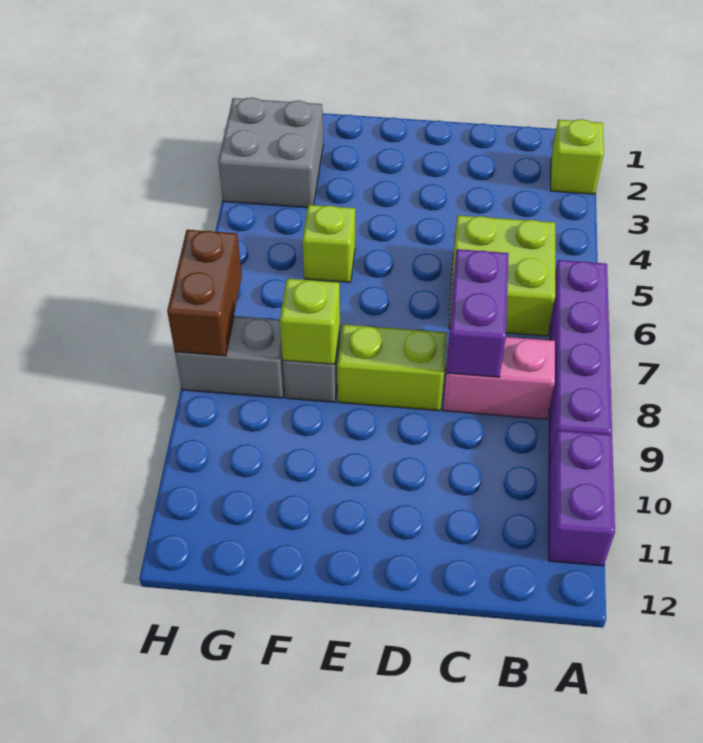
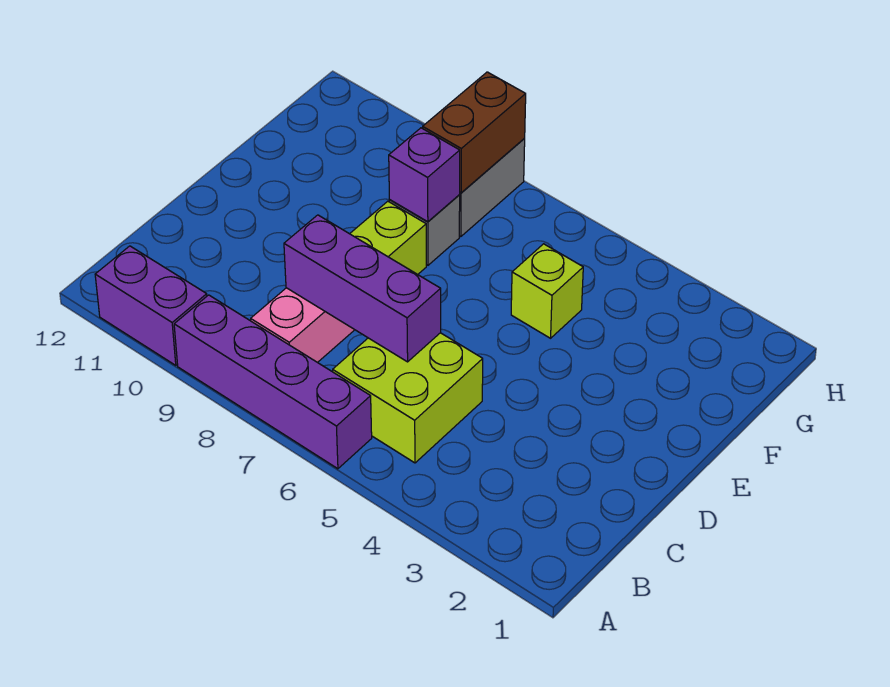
lime brick A2 level 1 -> none
purple brick C7:C8 level 2 -> purple brick C6:C8 level 2
lime brick F8 level 2 -> purple brick F8 level 2
grey brick G2:H3 level 1 -> none
brown brick H7:H8 level 2 -> brown brick G8:H8 level 2

